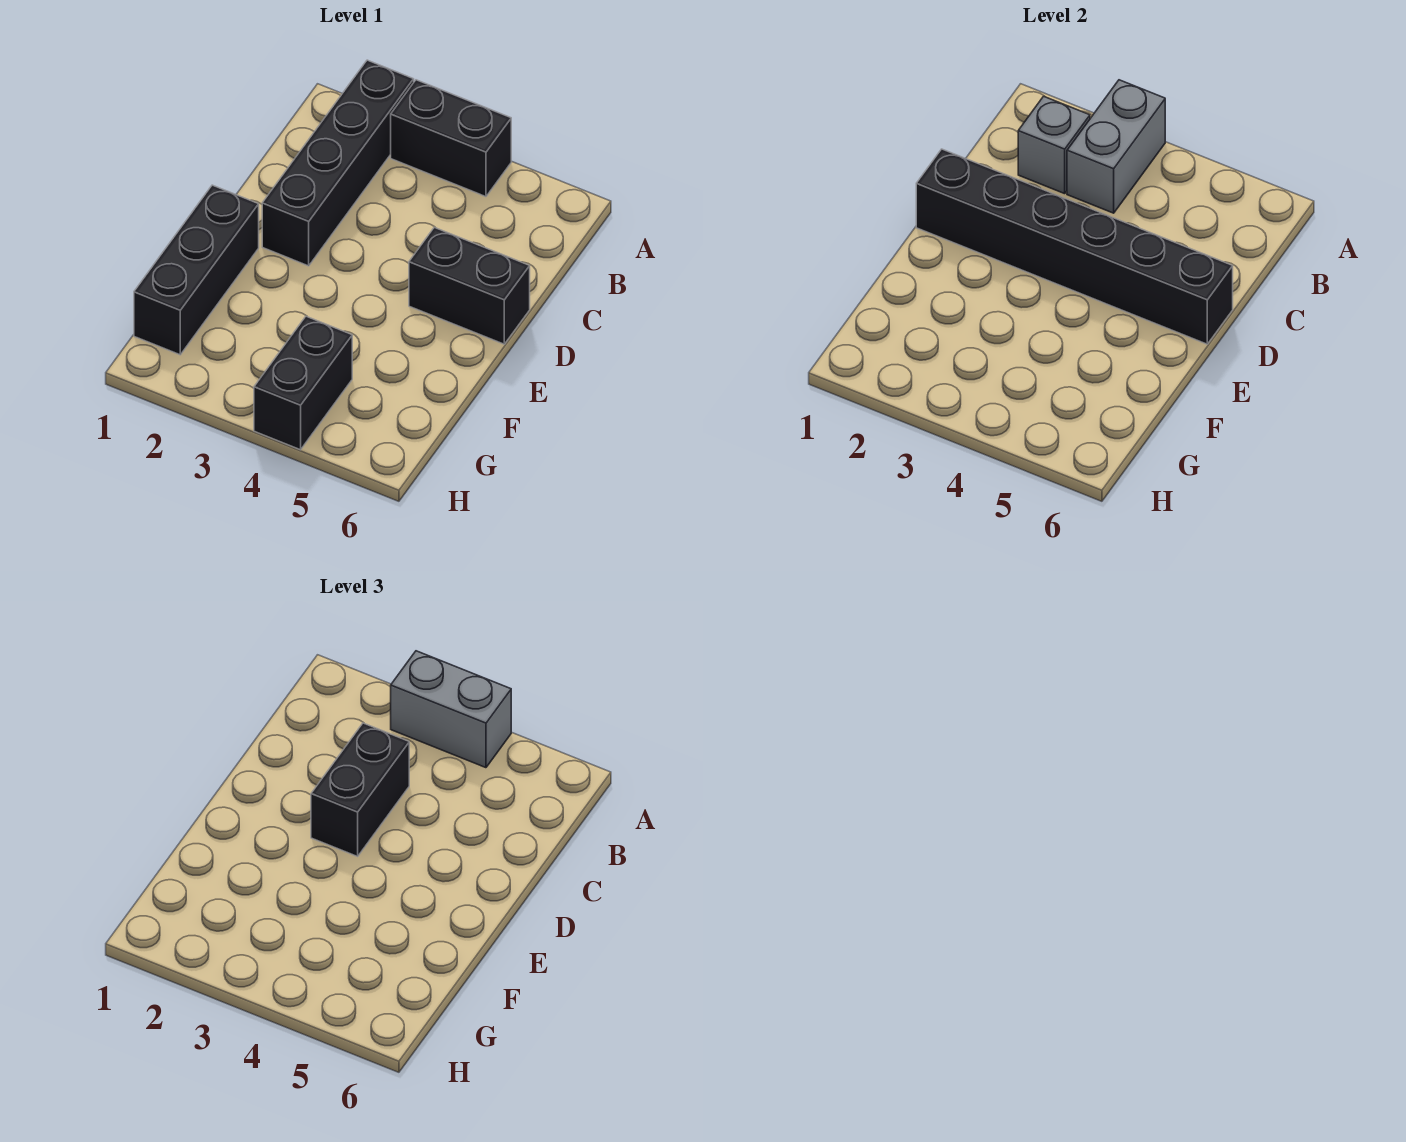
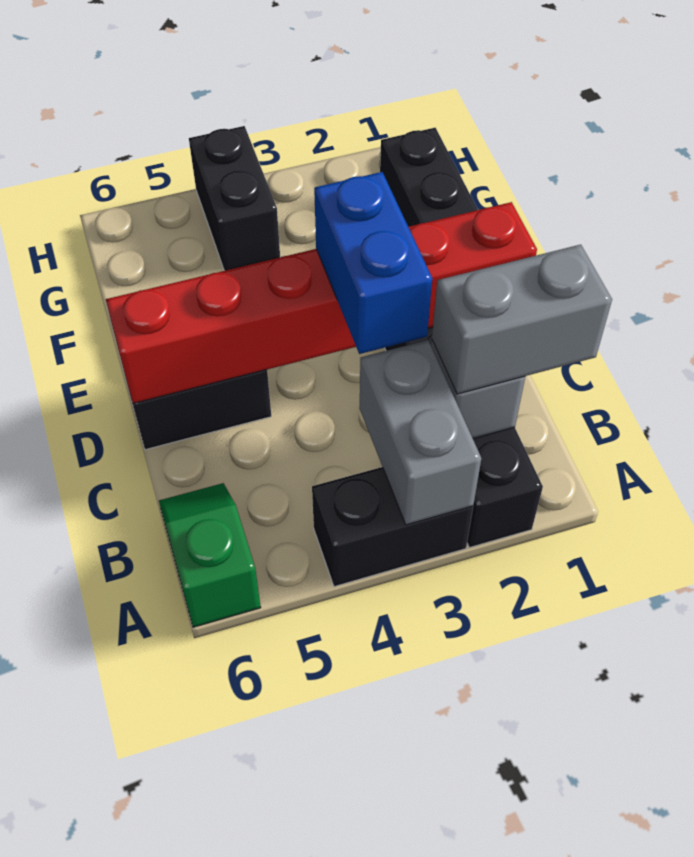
grey brick A3:A4 level 3 -> grey brick B1:B2 level 3
none -> green slope A6:B6 level 1 top A
black brick C3:D3 level 3 -> blue brick C3:D3 level 3
black brick D1:D6 level 2 -> red brick D1:D6 level 2

